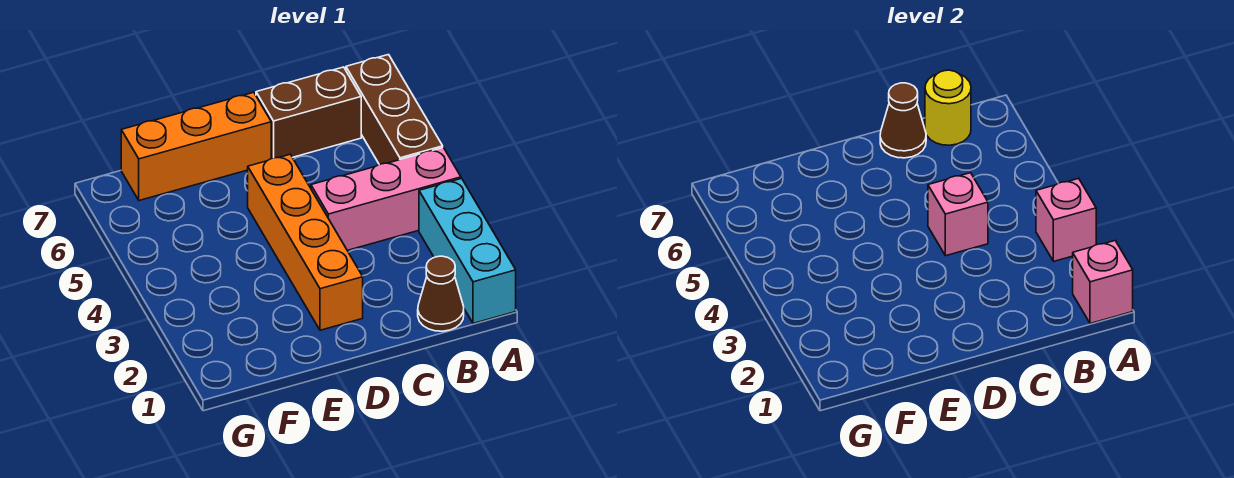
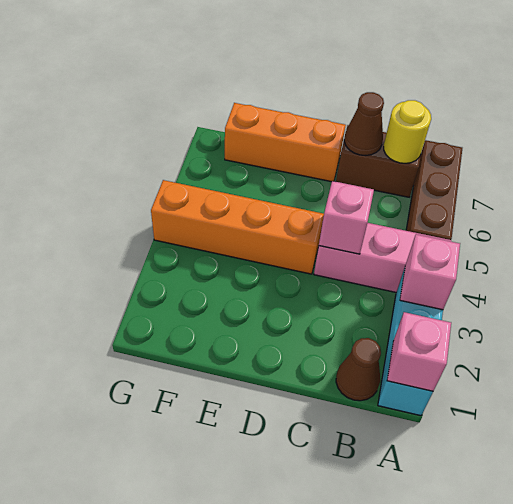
orange brick D2:D5 level 1 -> orange brick D4:G4 level 1

